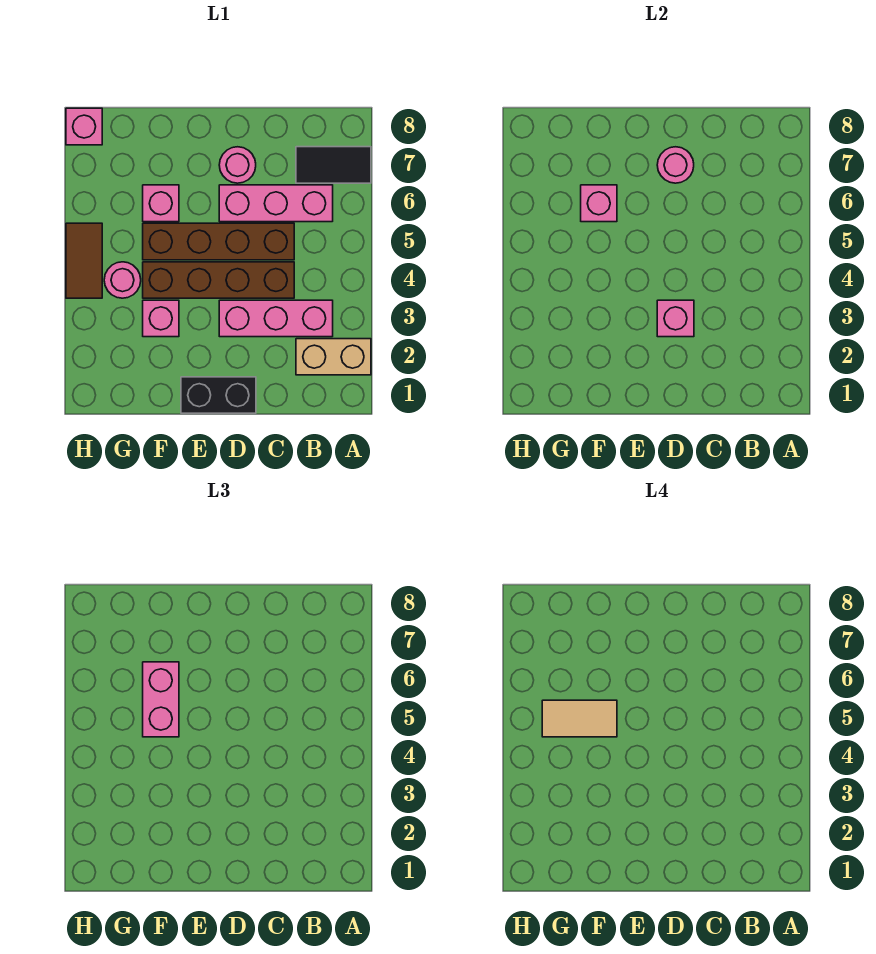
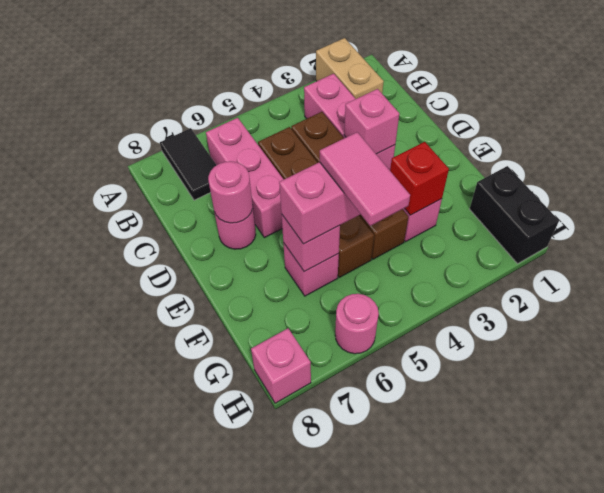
black brick D1:E1 level 1 -> black brick G1:H1 level 1
none -> red brick F3 level 2
tan tile F5:G5 level 4 -> pink tile F5:G5 level 4
pink round brick G4 level 1 -> pink round brick H6 level 1
brown tile H4:H5 level 1 -> none

